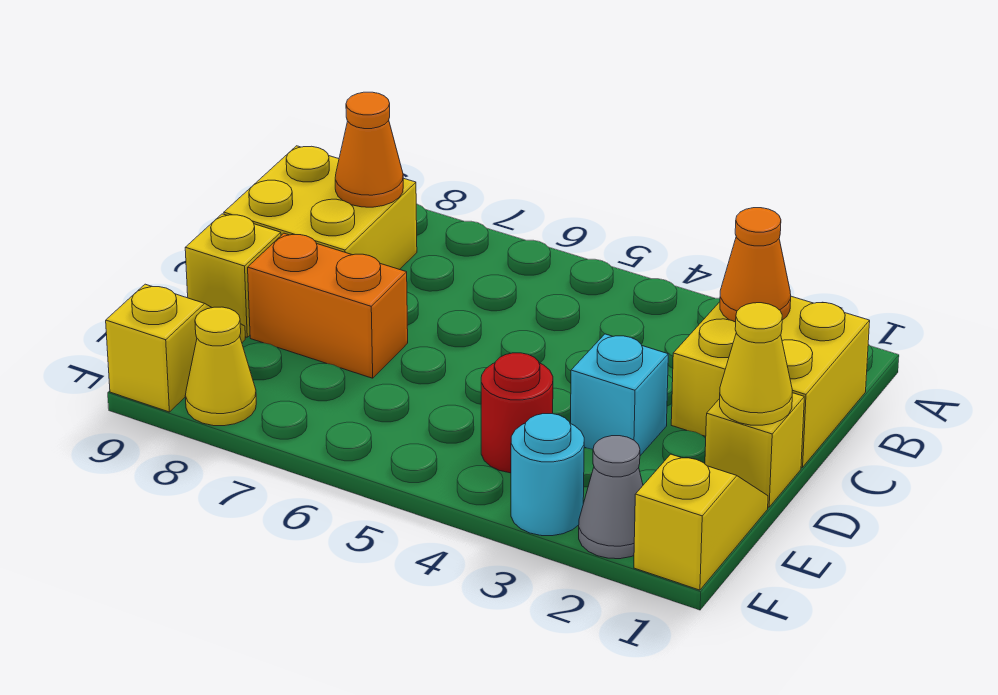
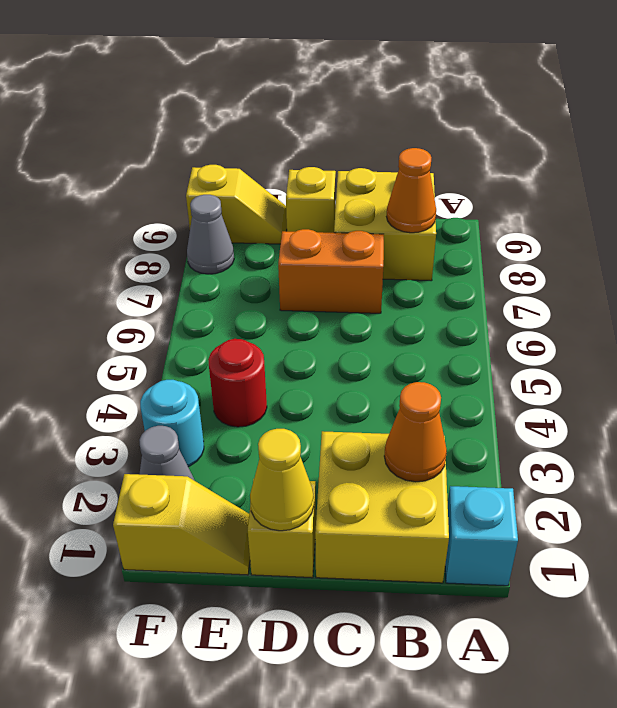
cyan brick D3 level 1 -> cyan brick A1 level 1
orange brick D7:D8 level 1 -> orange brick C7:D7 level 1
yellow cone F8 level 1 -> grey cone F8 level 1

